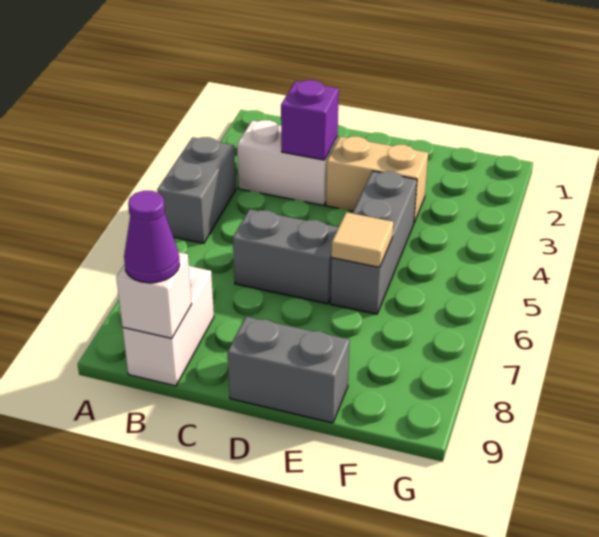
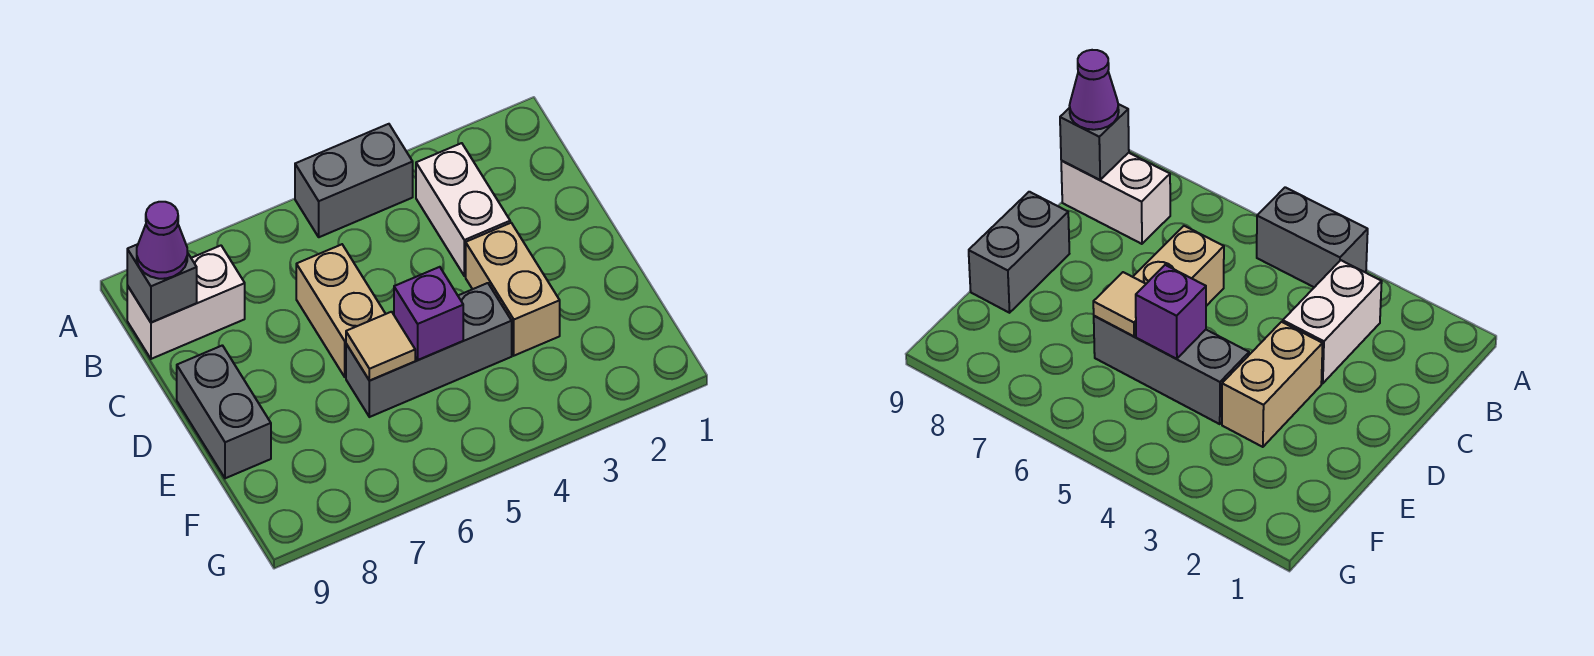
white brick B9 level 2 -> grey brick B9 level 2
purple brick C3 level 2 -> purple brick E5 level 2
grey brick C6:D6 level 1 -> tan brick C6:D6 level 1

